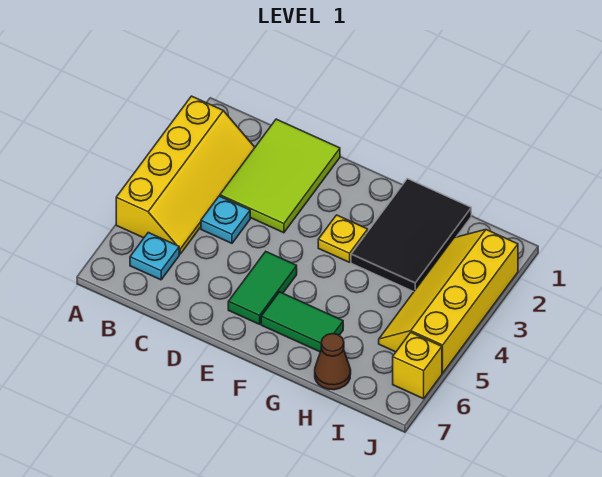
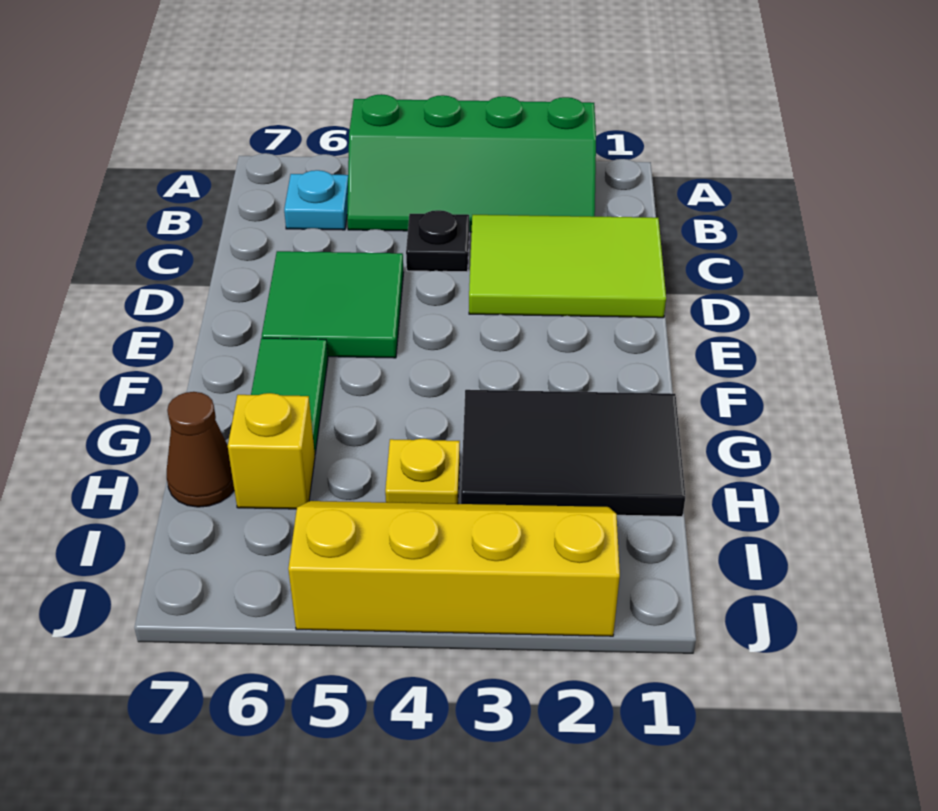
yellow slope A2:B5 level 1 top A -> green slope A2:B5 level 1 top A
cyan plate C4 level 1 -> black plate C4 level 1
green tile E5:E6 level 1 -> green tile D5:E6 level 1
yellow plate F3 level 1 -> yellow plate H4 level 1
yellow brick J6 level 1 -> yellow brick H6 level 1

